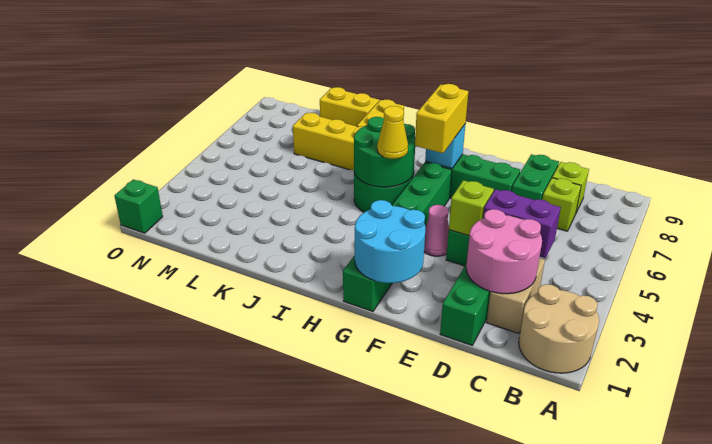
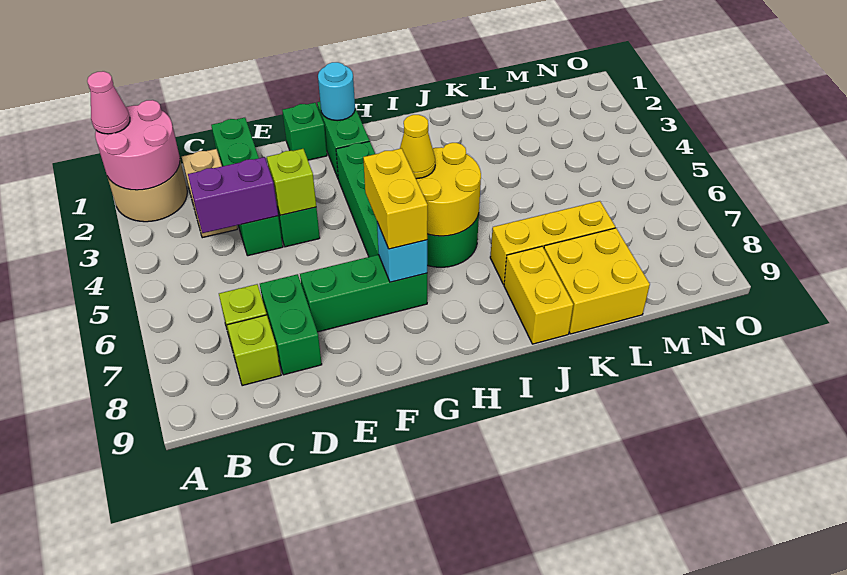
pink round brick C2:D3 level 2 -> pink round brick A1:B2 level 2
cyan round brick F1:G2 level 2 -> cyan round brick G1 level 2
pink cone F4 level 1 -> pink cone A1 level 3
green round brick H5:I6 level 2 -> yellow round brick H5:I6 level 2
yellow brick K9:L9 level 1 -> yellow brick K8:L9 level 1
green brick O1 level 1 -> green brick F1 level 1

